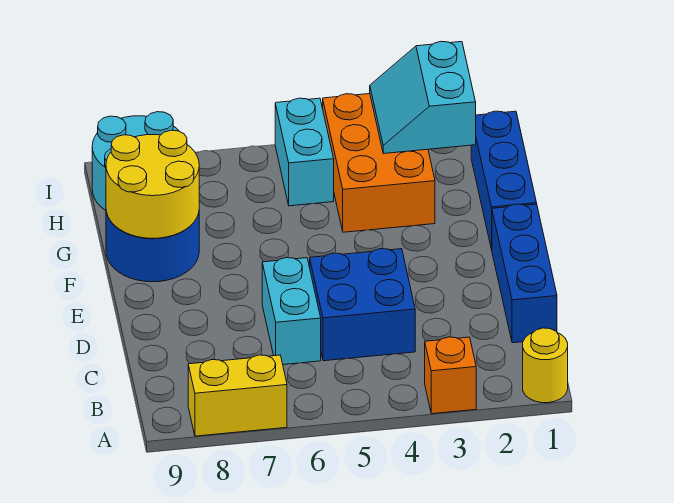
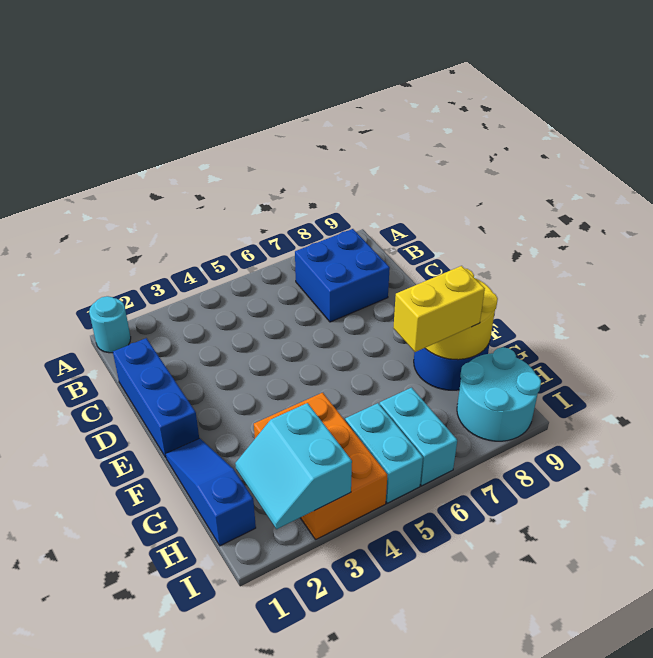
yellow round brick A1 level 1 -> cyan round brick A1 level 1
orange brick A3 level 1 -> none
yellow brick A7:A8 level 1 -> yellow brick G7:G8 level 3
blue brick C4:D5 level 1 -> blue brick B7:C8 level 1
cyan brick C6:D6 level 1 -> cyan brick H6:I6 level 1
blue brick F1:H1 level 1 -> blue slope F1:H1 level 1 top H
cyan slope H2:I3 level 2 top 2 -> cyan slope H2:I3 level 2 top 3

